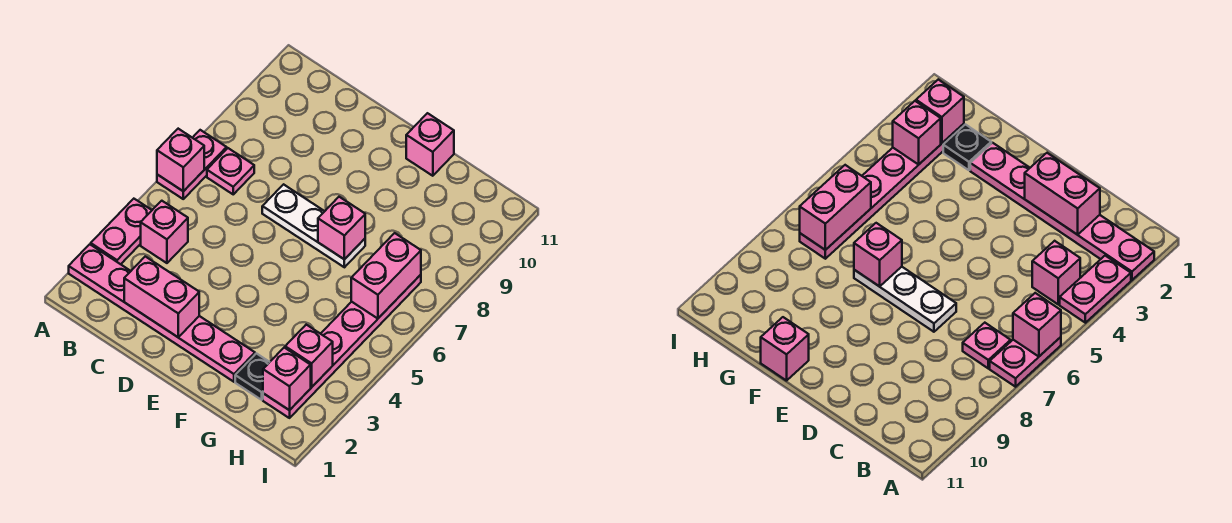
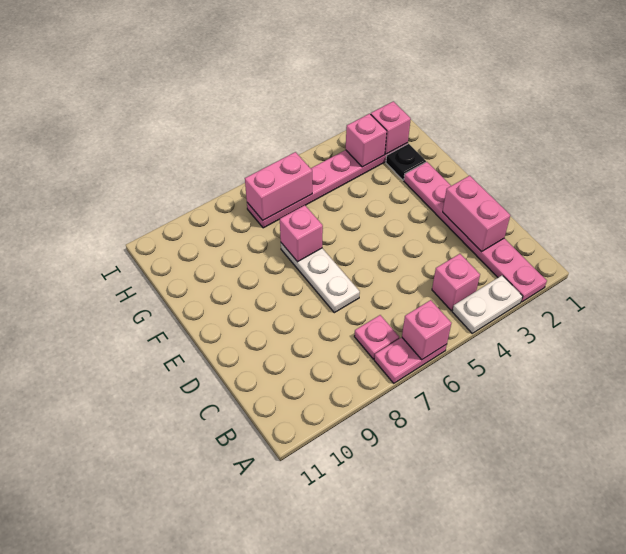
pink plate A3:A4 level 1 -> white plate A3:A4 level 1
pink brick F11 level 1 -> none

